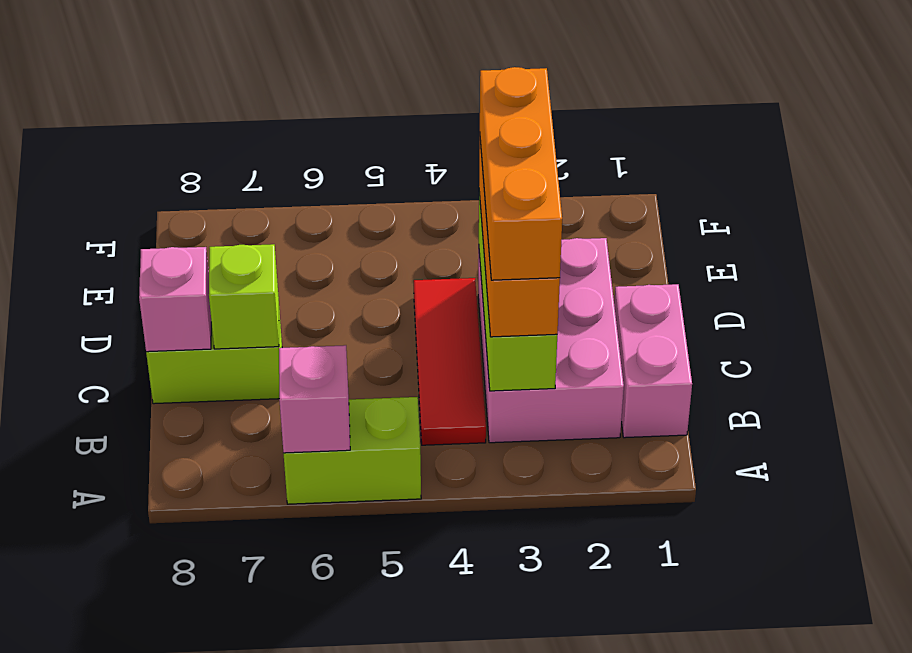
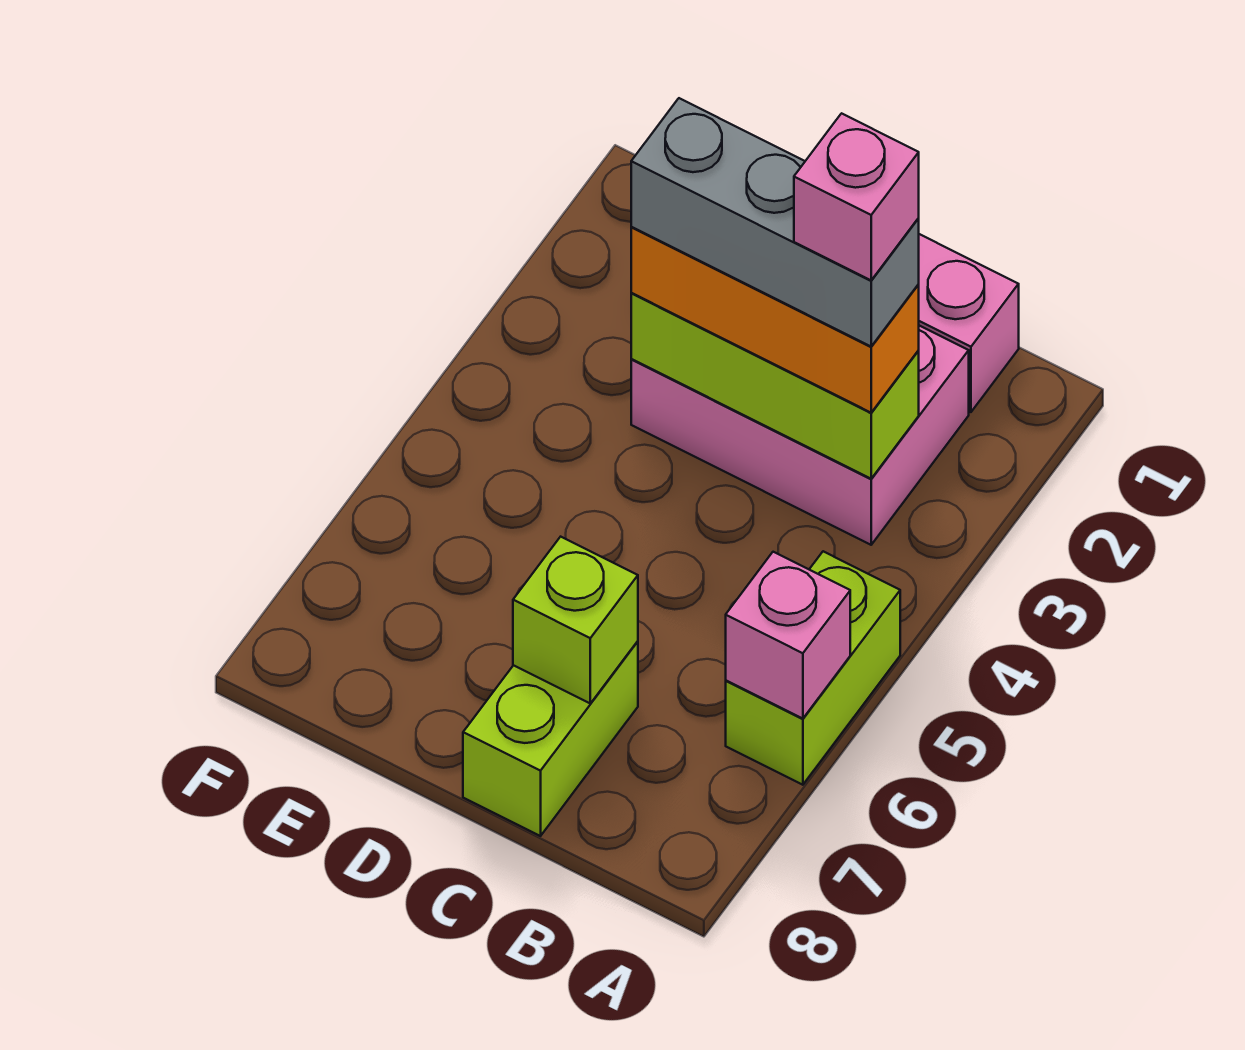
orange brick B3:D3 level 4 -> grey brick B3:D3 level 4
red tile B4:D4 level 1 -> none
pink brick C8 level 2 -> pink brick B3 level 5

